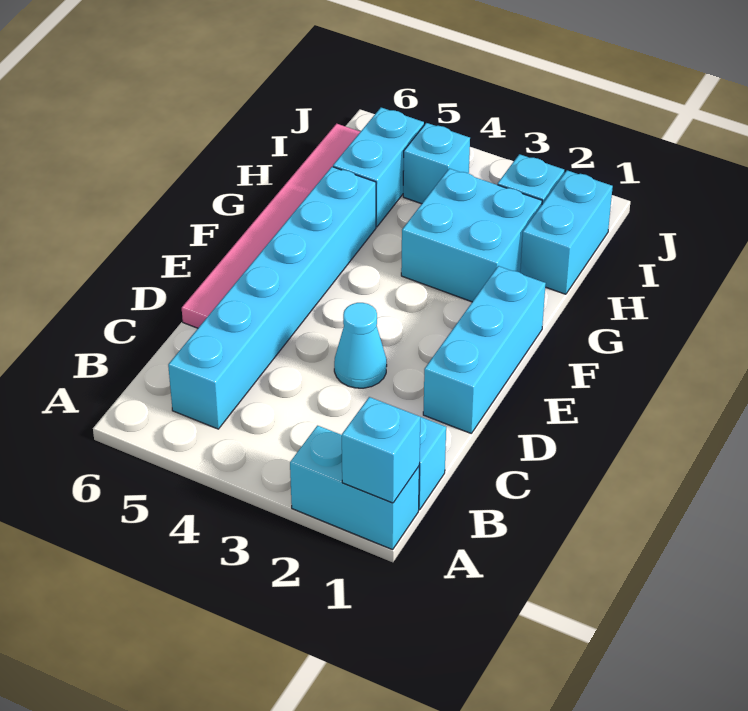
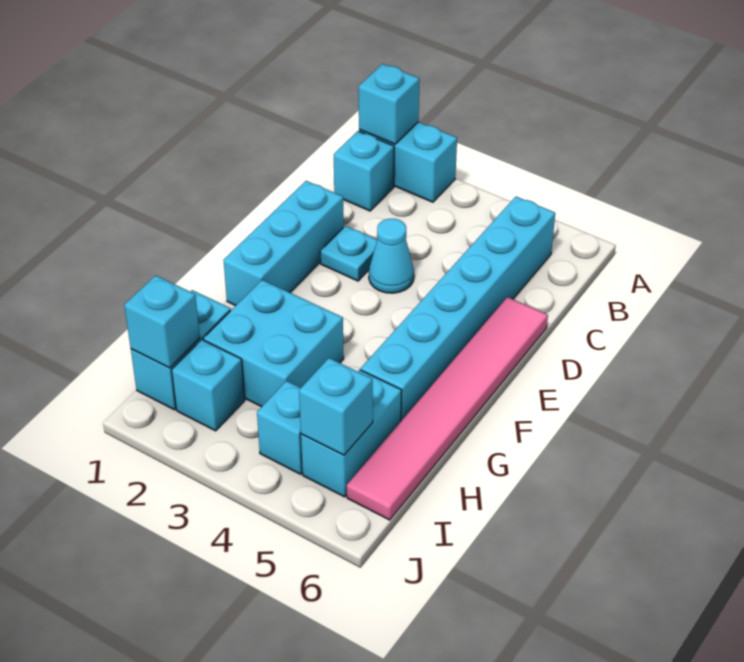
none -> cyan plate D2 level 1
none -> cyan brick I1 level 2
none -> cyan brick I5 level 2

